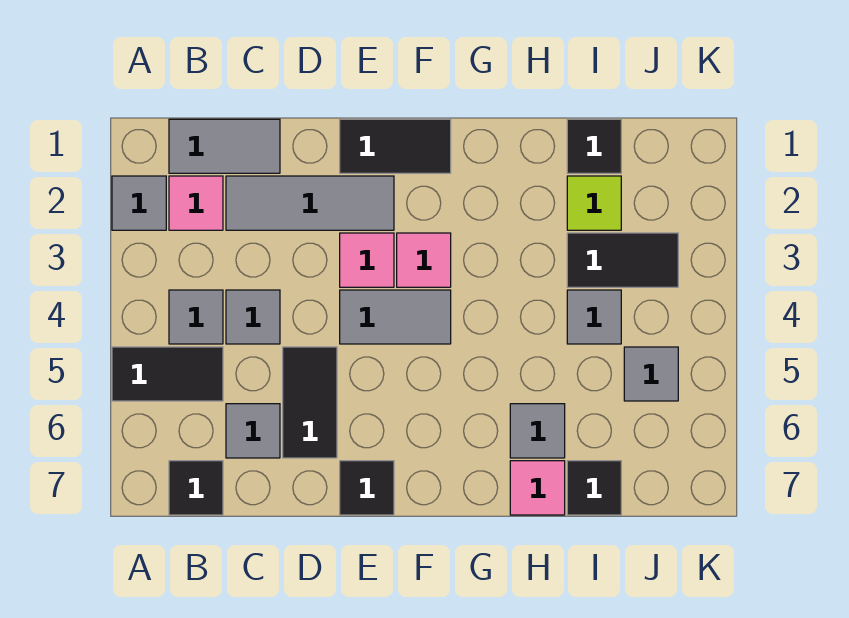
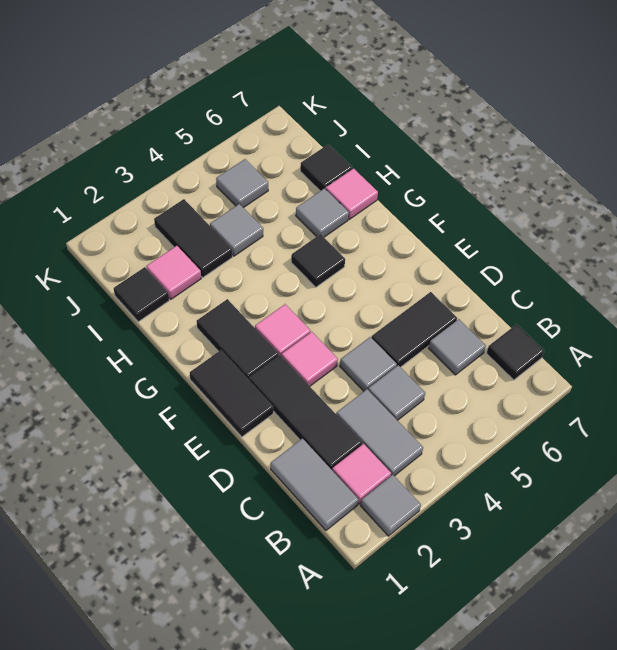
black tile A5:B5 level 1 -> black tile F2:G2 level 1
grey tile B4 level 1 -> grey tile D4 level 1
grey tile C2:E2 level 1 -> black tile C2:E2 level 1
grey tile E4:F4 level 1 -> grey tile B3:C3 level 1
black tile E7 level 1 -> black tile G5 level 1
lime tile I2 level 1 -> pink tile I2 level 1

